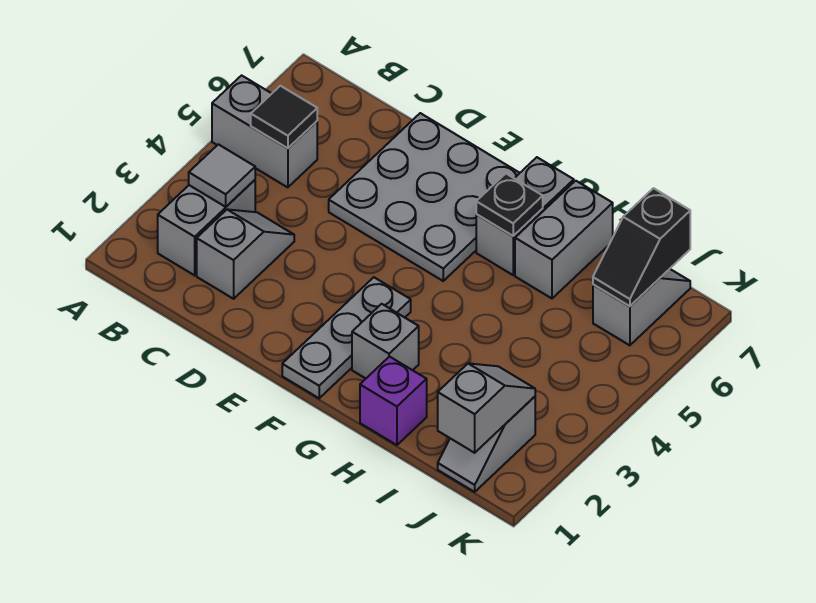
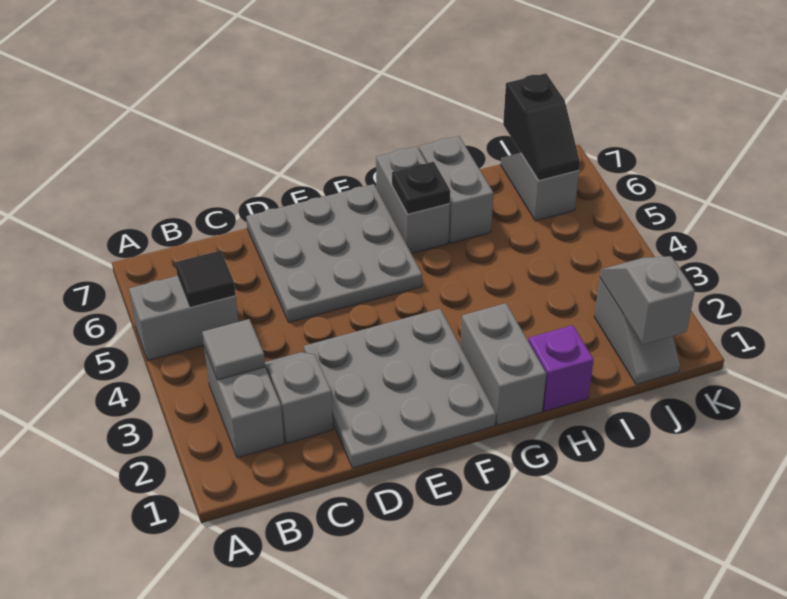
grey plate F1:F3 level 1 -> grey plate D1:F3 level 1
grey brick G2 level 1 -> grey brick G1:G2 level 1

